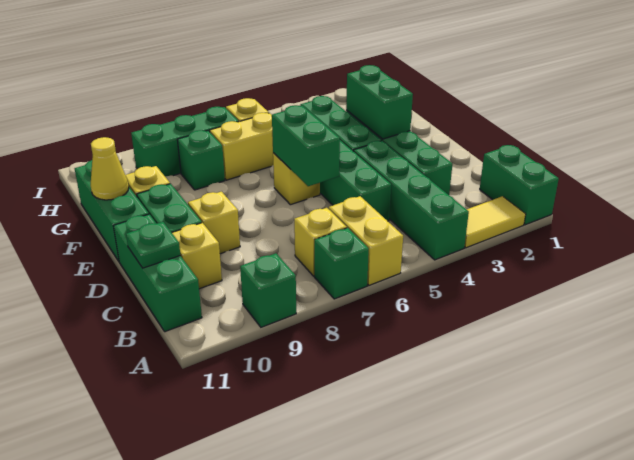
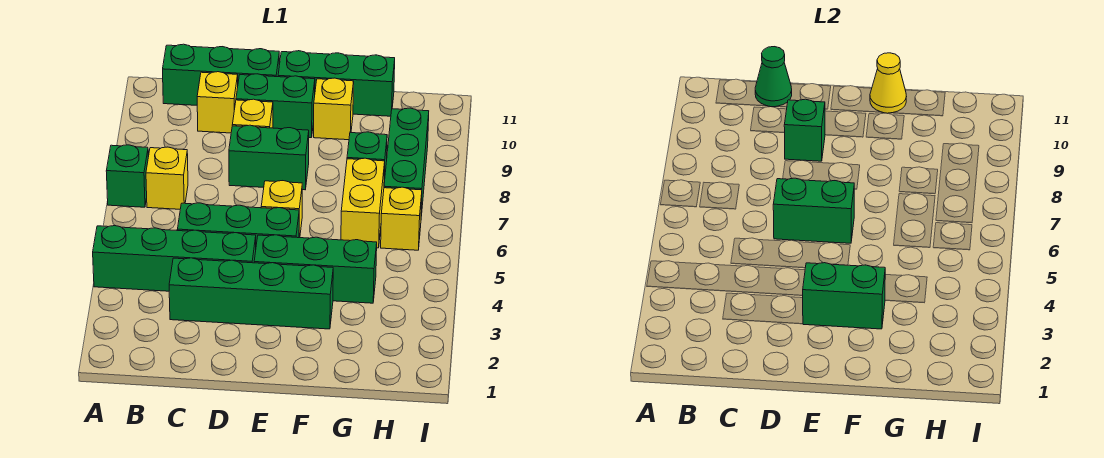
green brick A1:B1 level 1 -> green brick D8:E8 level 1
yellow tile A2:A3 level 1 -> none
yellow brick A6:B6 level 1 -> none
green brick A9 level 1 -> green brick D9 level 2
green plate C11 level 2 -> green cone C11 level 2

